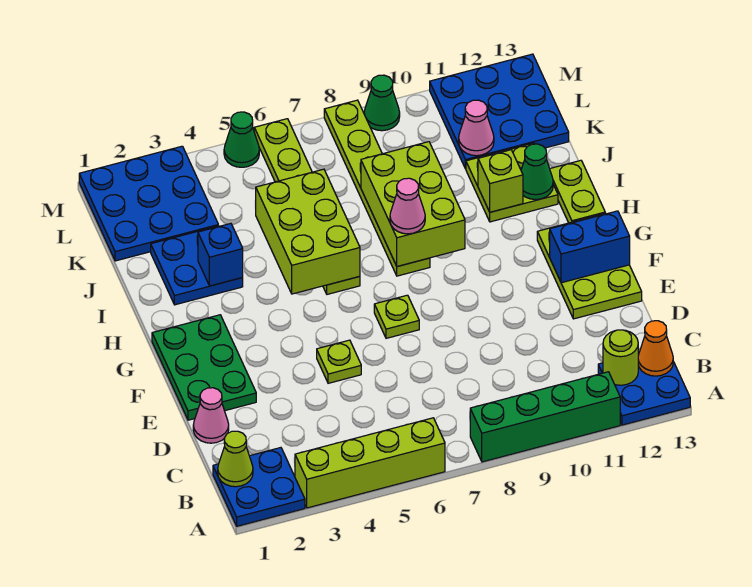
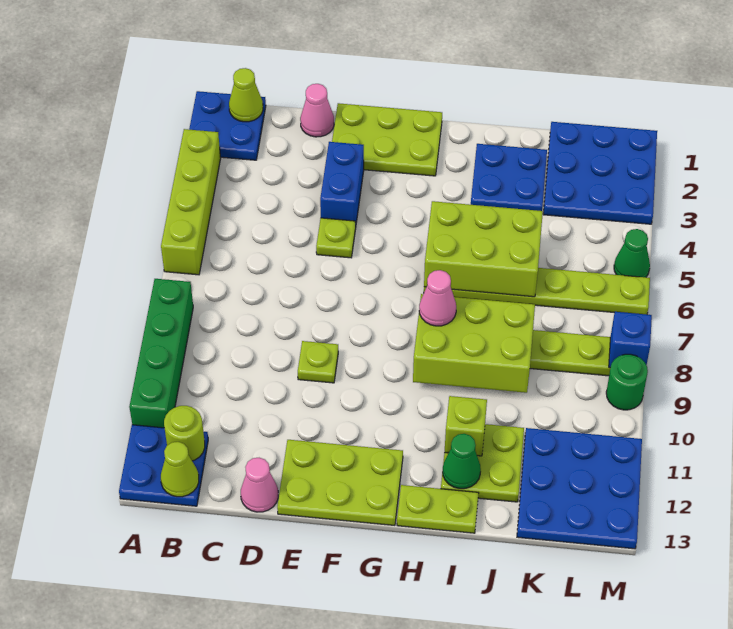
orange cone B13 level 2 -> lime cone B13 level 2
green plate E1:G2 level 1 -> lime plate E1:G2 level 1
lime plate F7 level 1 -> lime plate E9 level 1
blue brick F12:F13 level 2 -> blue brick E3:E4 level 1
blue brick I3 level 2 -> blue brick M8 level 2
pink cone K11 level 2 -> pink cone D13 level 1
green cone M9 level 1 -> green round brick M9 level 1

